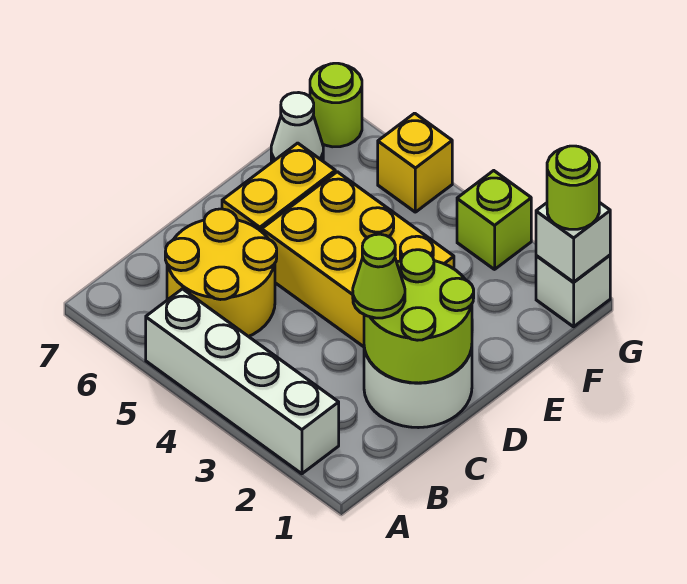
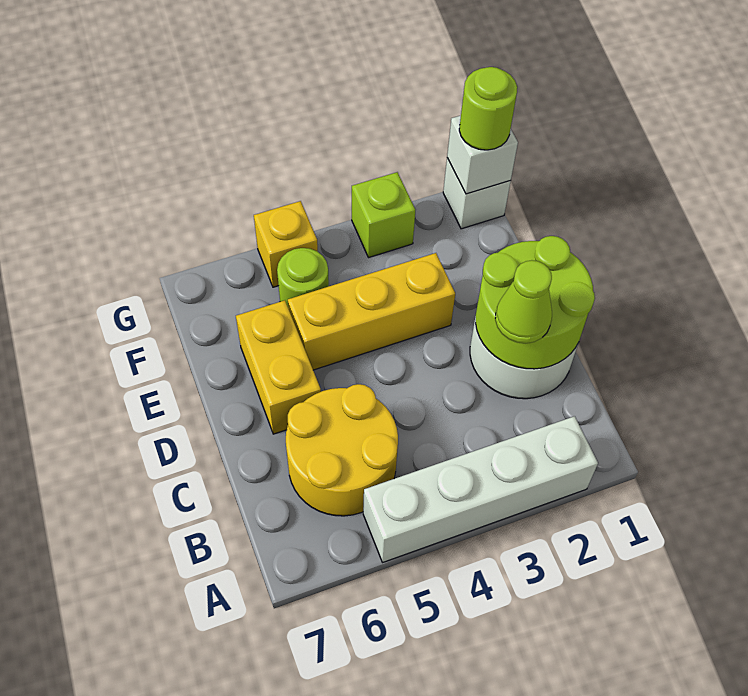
yellow brick D3:E5 level 1 -> yellow brick E3:E5 level 1
white cone F7 level 1 -> none
lime round brick G7 level 1 -> lime round brick F5 level 1

